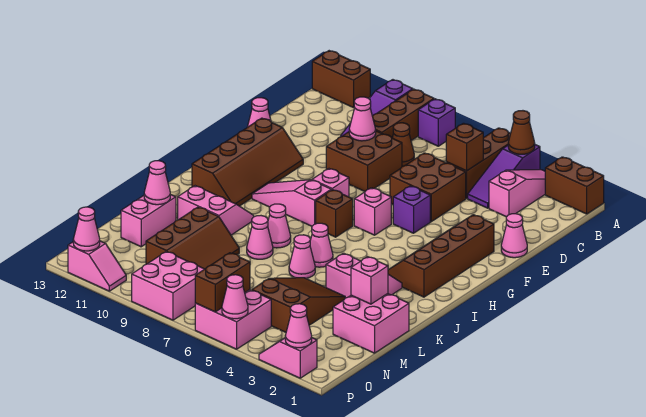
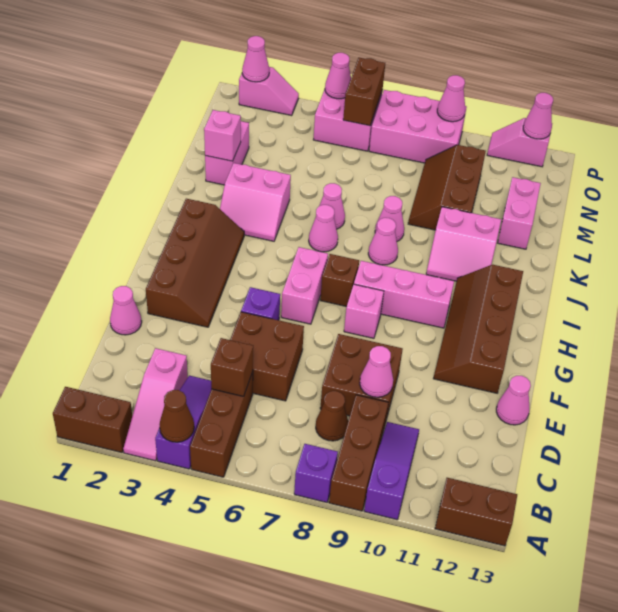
pink brick G6 level 1 -> pink brick G6:H6 level 1
pink slope H8:H10 level 1 top 8 -> pink brick H8:H10 level 1
pink brick L1:M2 level 1 -> pink brick L2:M2 level 1
brown slope L4:N5 level 1 top N -> none
pink cone L12 level 2 -> pink cone P9 level 2
pink brick O8:P9 level 1 -> pink brick O7:P9 level 1

